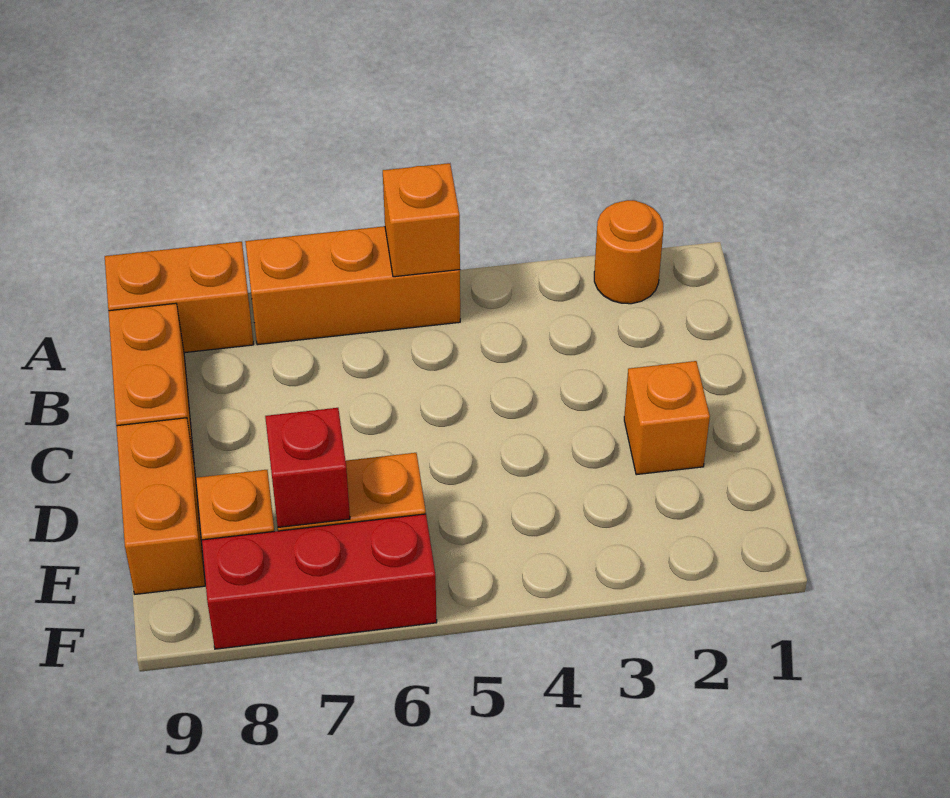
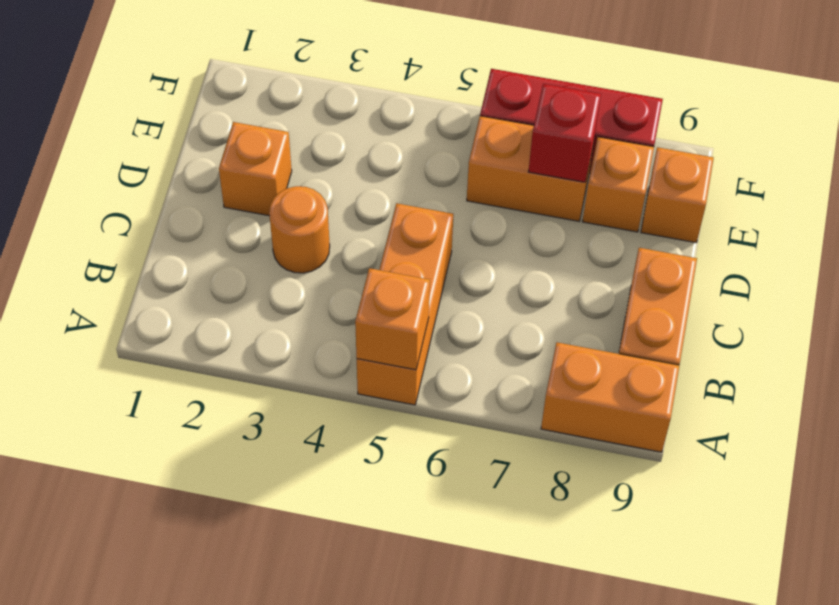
orange round brick A2 level 1 -> orange round brick C3 level 1
orange brick A5:A7 level 1 -> orange brick A5:C5 level 1
orange brick D9:E9 level 1 -> orange brick E9 level 1

